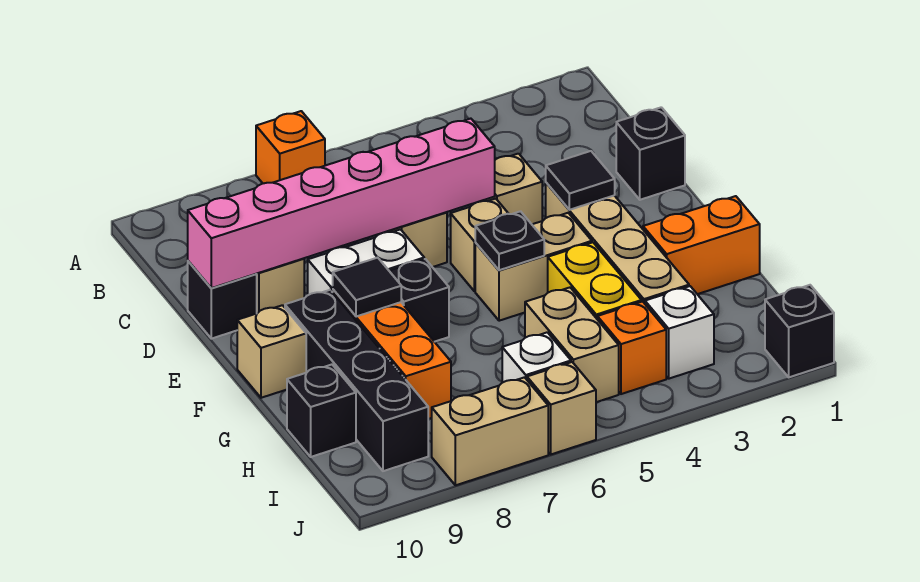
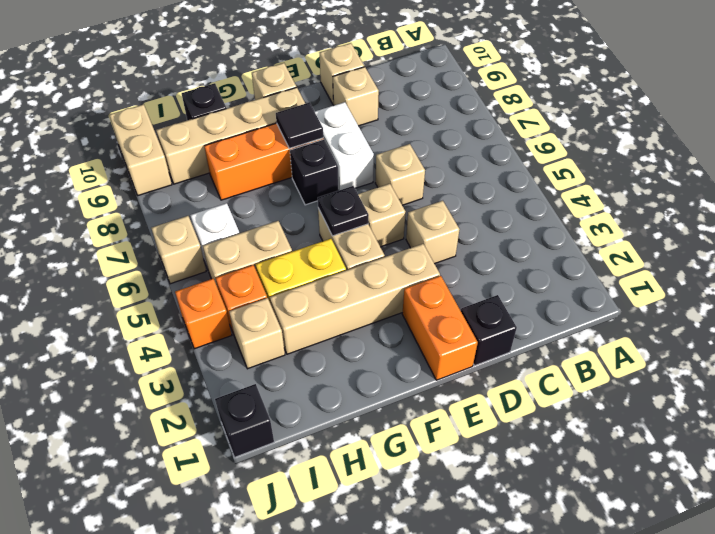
orange brick A7 level 1 -> orange brick J4 level 1
pink brick D5:D10 level 2 -> none
black brick D10 level 1 -> tan brick D10 level 1
black tile E3 level 2 -> none
black brick F9:I9 level 1 -> tan brick F9:I9 level 1
orange brick G1:G2 level 1 -> orange brick E1:E2 level 1
white brick I3 level 1 -> tan brick I3 level 1
tan brick J7:J8 level 1 -> tan brick J9:J10 level 1

